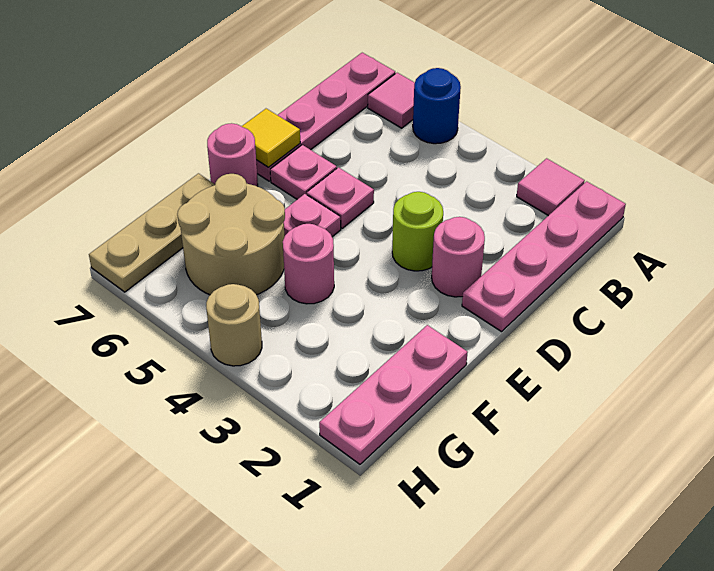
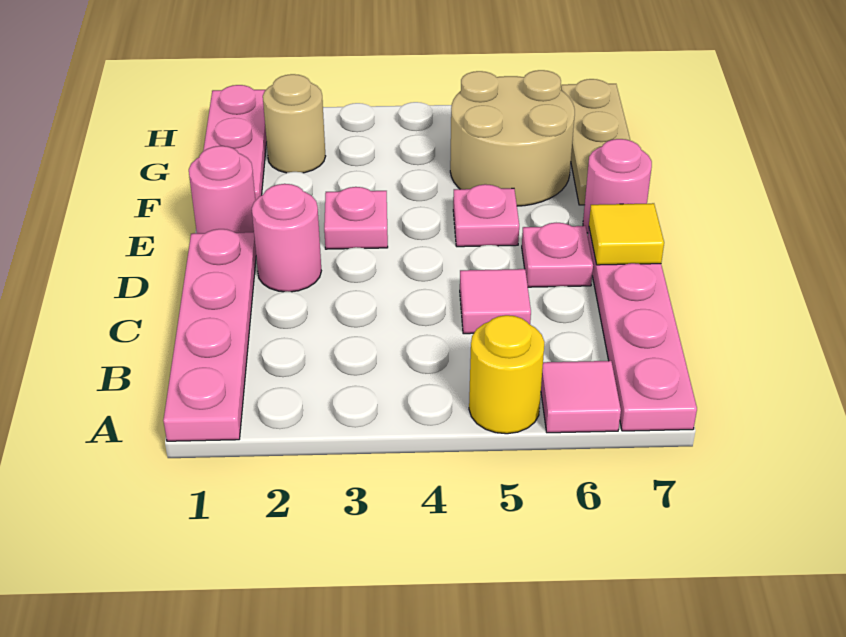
pink tile A2 level 1 -> pink tile C5 level 1
blue round brick A5 level 1 -> yellow round brick A5 level 1
lime round brick D3 level 1 -> none
pink plate D5 level 1 -> pink plate E3 level 1
pink round brick F4 level 1 -> pink round brick E1 level 1
tan round brick H4 level 1 -> tan round brick G2 level 1

